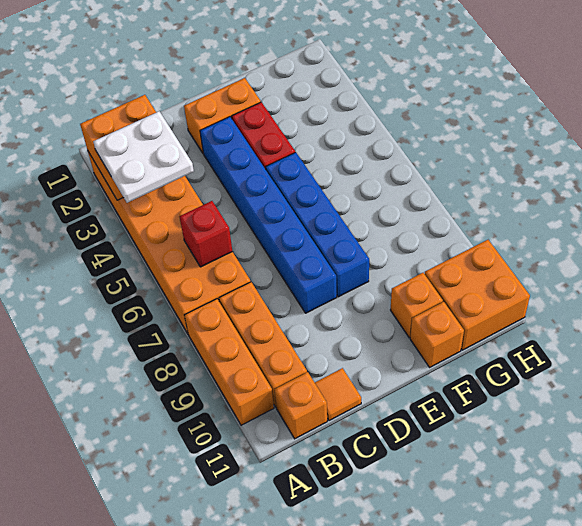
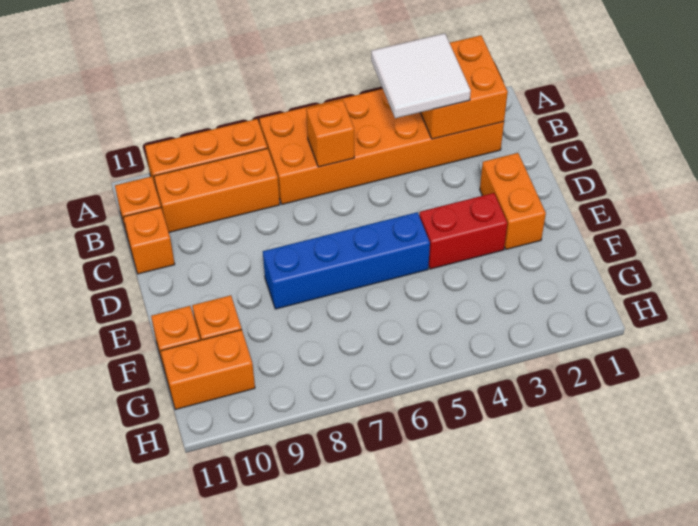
white plate A3:B4 level 3 -> white tile A3:B4 level 3
red brick B6 level 2 -> orange brick B6 level 2
orange tile C11 level 1 -> orange brick C11 level 1
blue brick D3:D8 level 1 -> none
orange brick G10:H11 level 1 -> orange brick G10:G11 level 1

